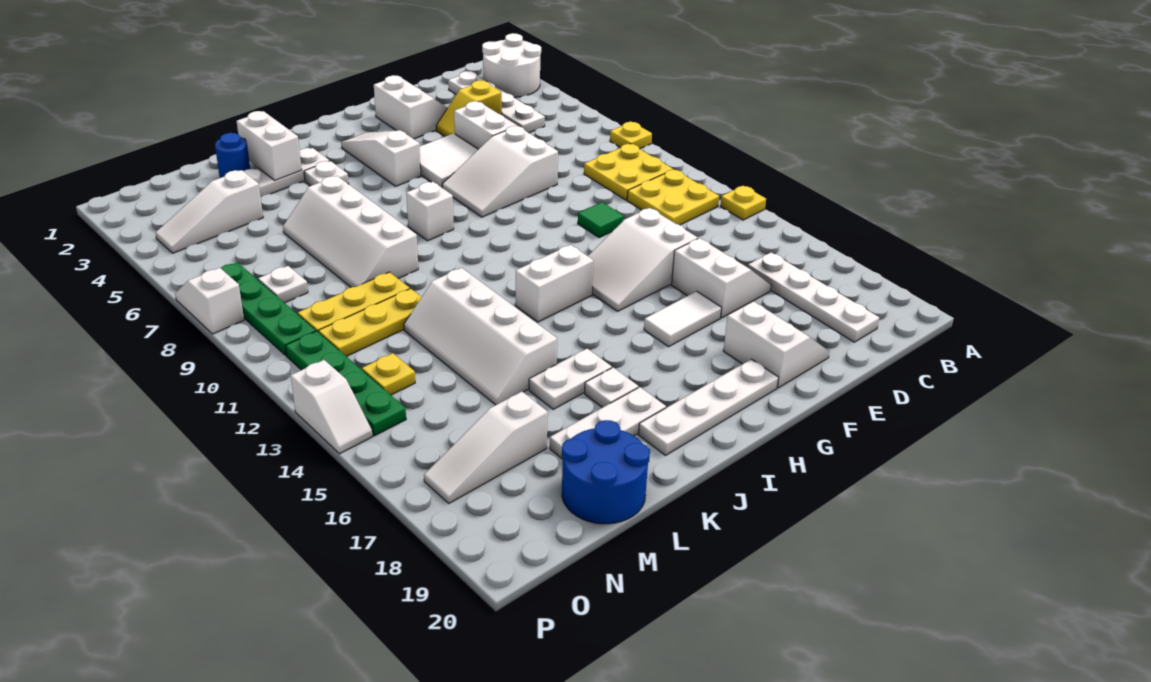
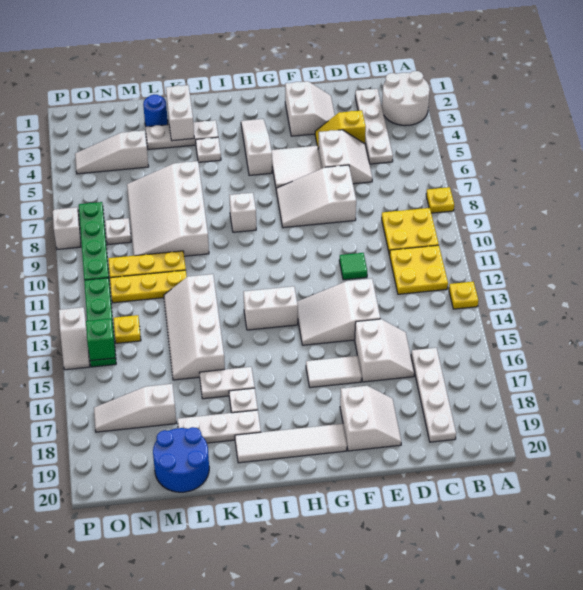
white plate G19:J19 level 1 -> white tile G19:J19 level 1
white slope K6:L9 level 1 top K -> white slope K6:M9 level 1 top K
none -> green brick O14 level 2

